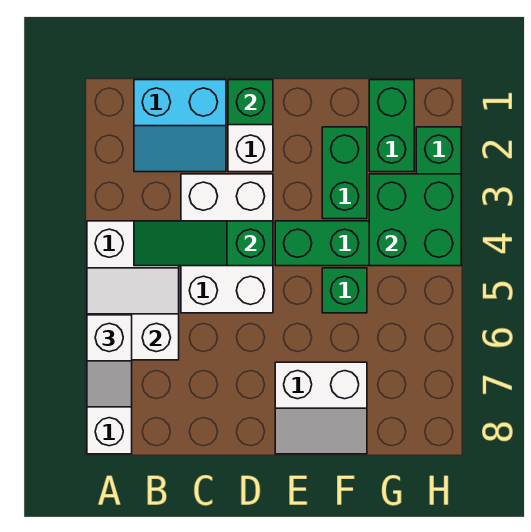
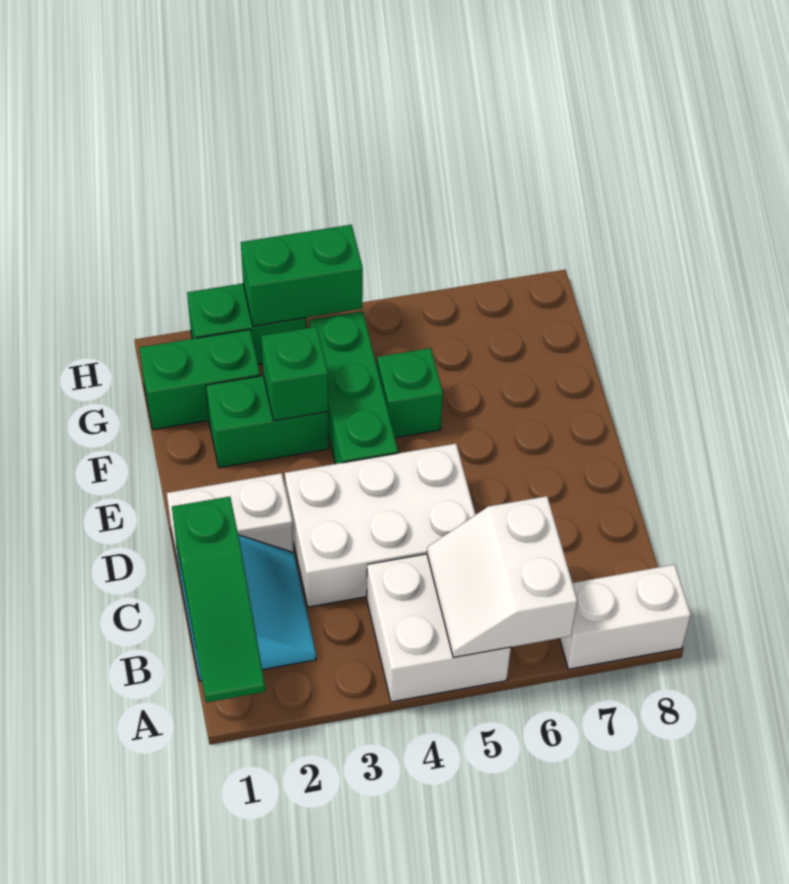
white slope A6:A7 level 3 top 6 -> none
green slope B4:D4 level 2 top D -> green slope A1:C1 level 2 top C
green brick D1 level 2 -> green brick F3 level 2
white slope E7:F8 level 1 top 7 -> none
green brick G3:H4 level 2 -> green brick H3:H4 level 2

